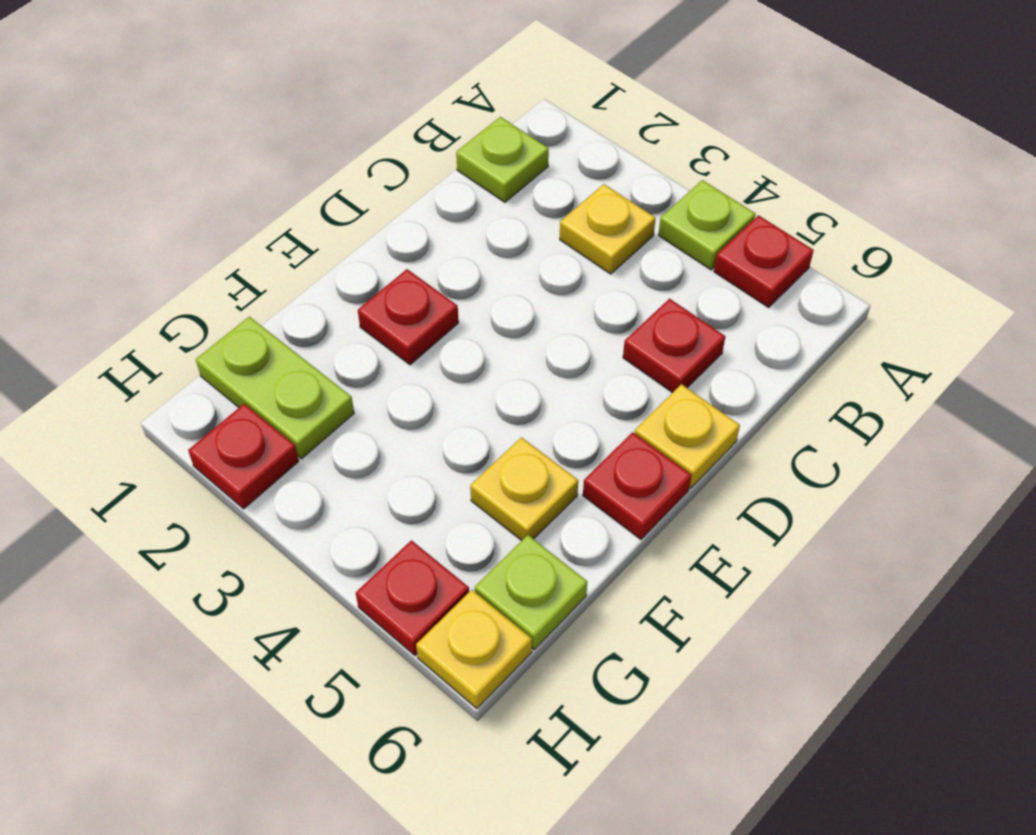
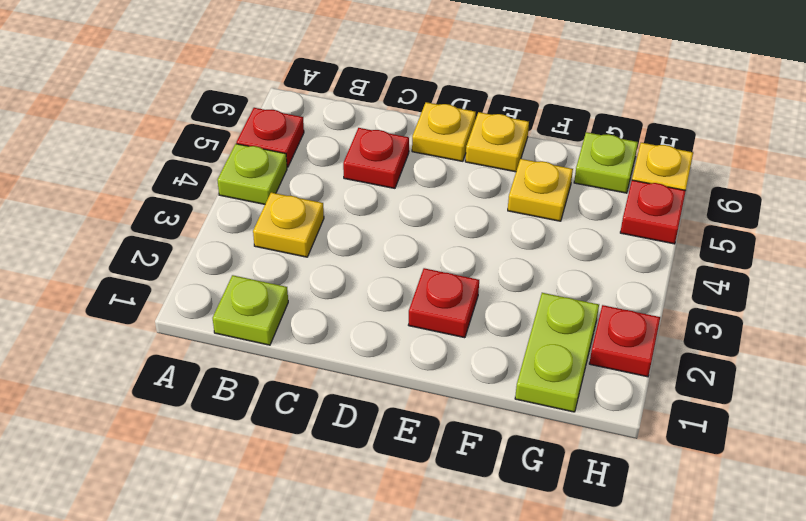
red plate E6 level 1 -> yellow plate E6 level 1

